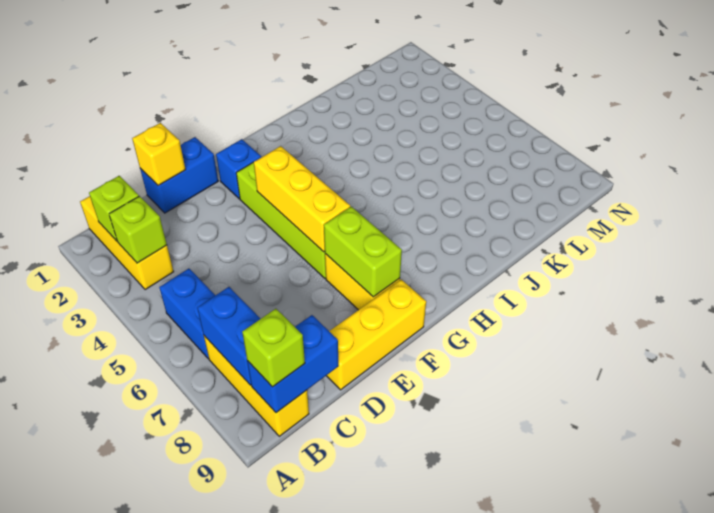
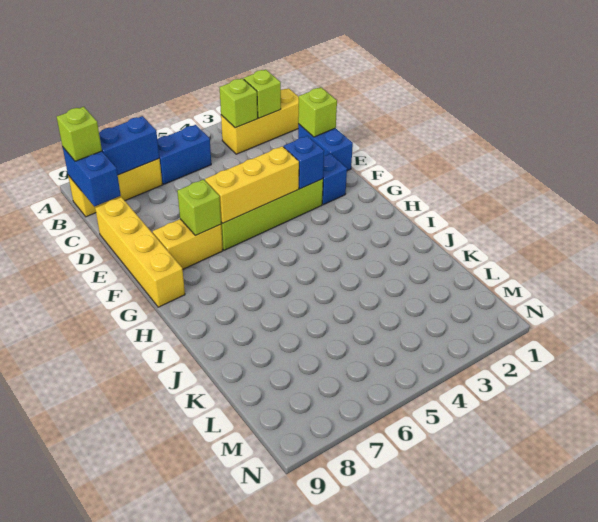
yellow brick D1 level 2 -> lime brick D1 level 2
yellow brick D9:F9 level 1 -> yellow brick D9:G9 level 1
none -> blue brick F3 level 2
lime brick F7:F8 level 2 -> lime brick F7 level 2

